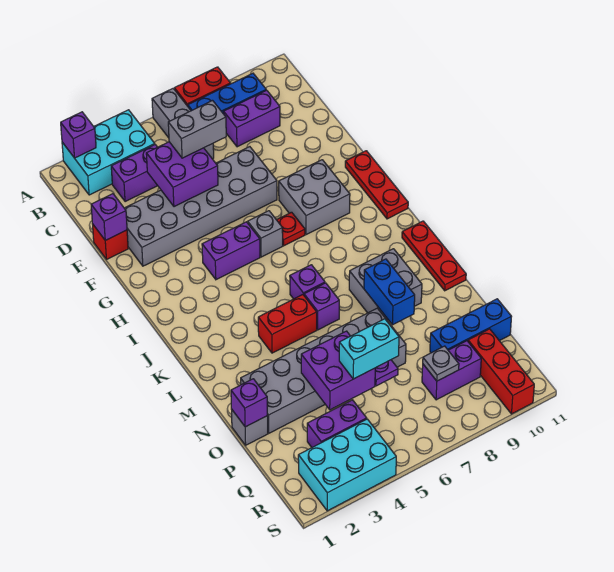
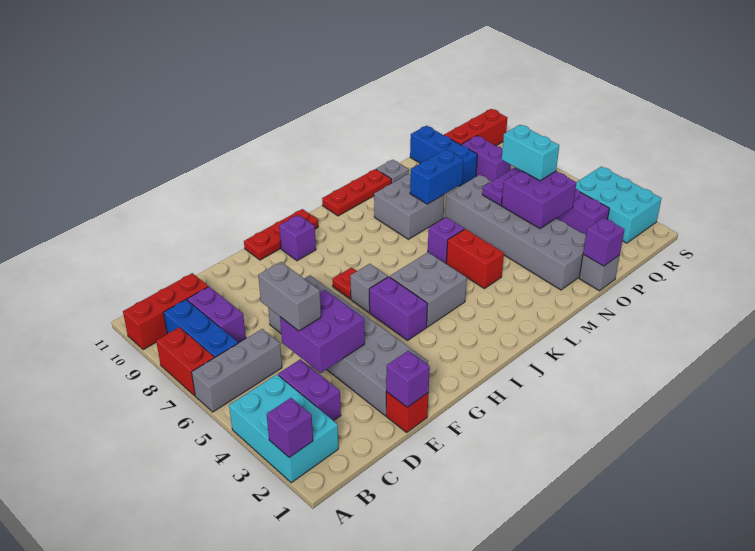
none -> red brick A10:C10 level 1
grey brick G8:H9 level 1 -> grey brick I4:J5 level 1
purple brick K6 level 1 -> purple brick H10 level 1
grey plate Q8 level 2 -> grey plate N11 level 1

